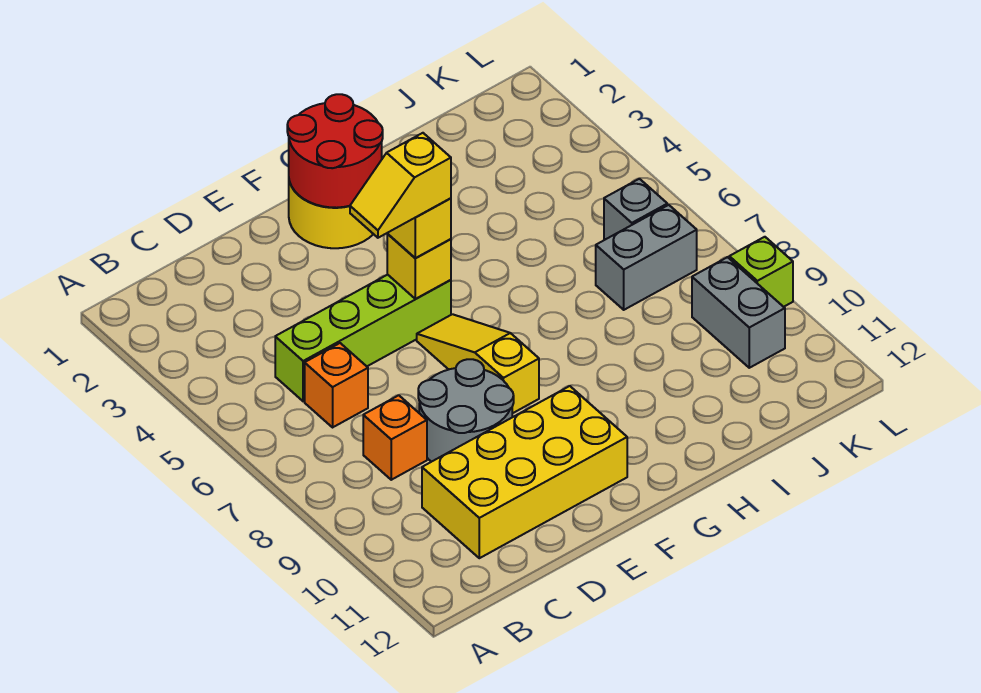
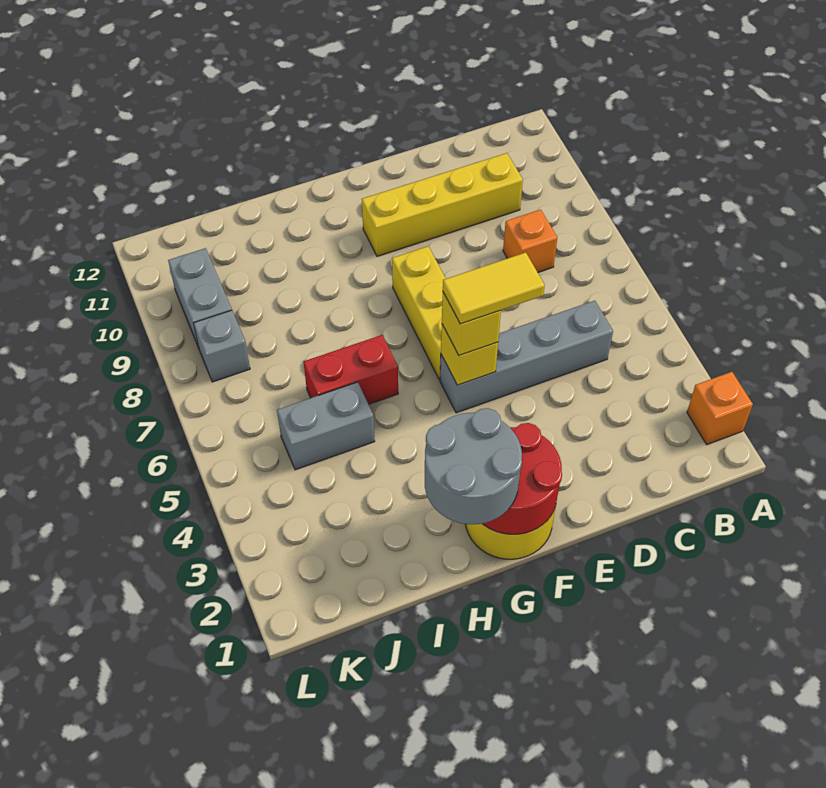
lime brick C5:F5 level 1 -> grey brick C5:F5 level 1
orange brick C6 level 1 -> orange brick A2 level 1
yellow brick C10:F11 level 1 -> yellow brick C10:F10 level 1
grey round brick D8:E9 level 1 -> grey round brick G1:H2 level 3
yellow slope E5:F5 level 4 top F -> yellow tile E5:F5 level 4
yellow slope F6:F8 level 1 top 8 -> yellow brick F6:F8 level 1
none -> red brick H6:I6 level 1
grey brick J7:K7 level 1 -> grey brick I5:J5 level 1
grey brick K6 level 1 -> grey brick K8 level 1
lime brick L9 level 1 -> none

